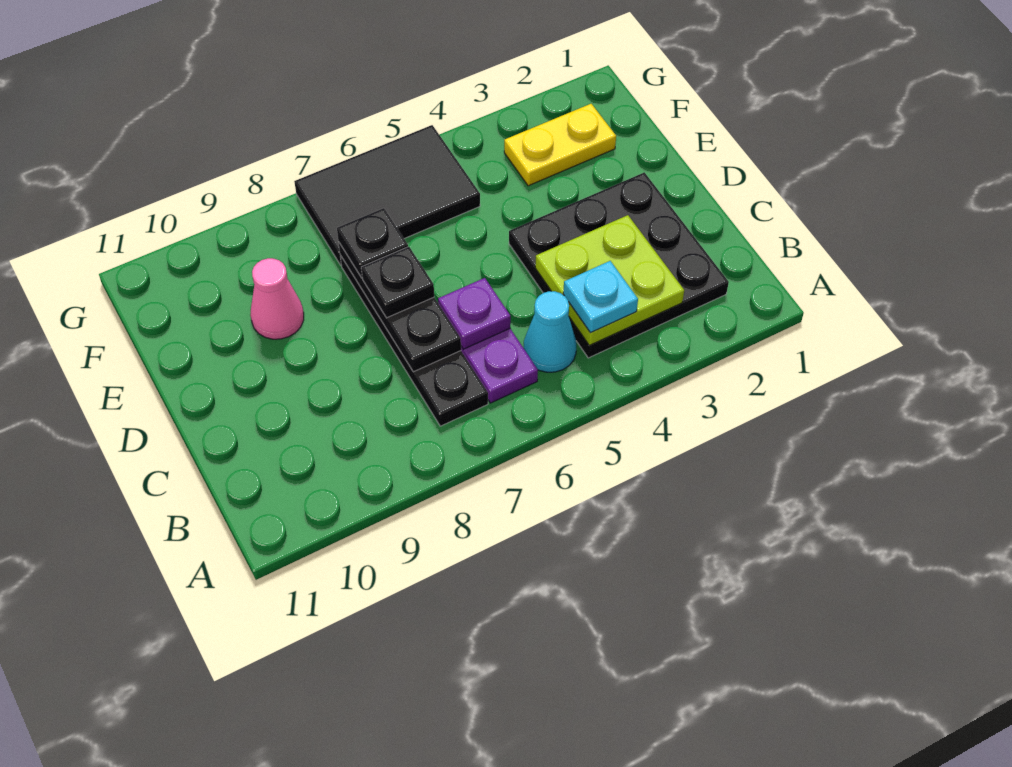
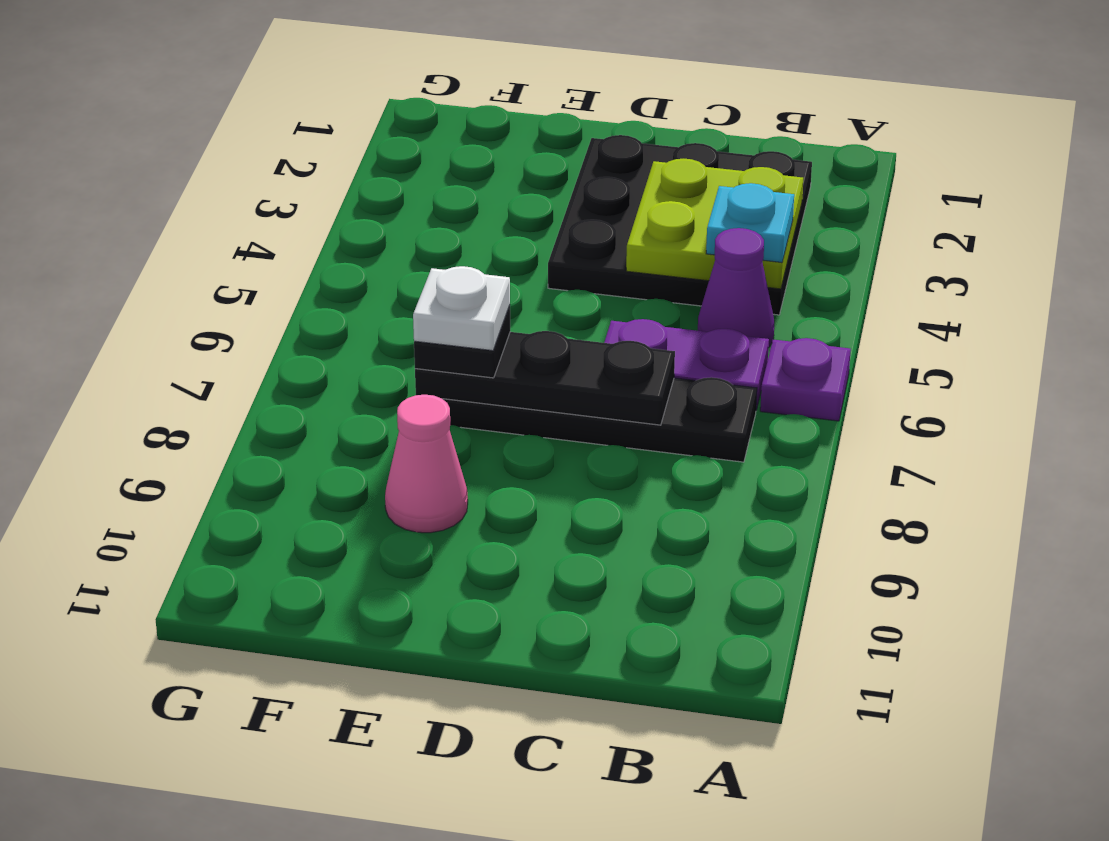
cyan cone B5 level 1 -> purple cone B5 level 1
purple plate C6 level 2 -> purple plate A6 level 1
black plate D7 level 3 -> none
none -> white plate E7 level 4
yellow plate F2:F3 level 1 -> none
black tile F5:G7 level 1 -> none

